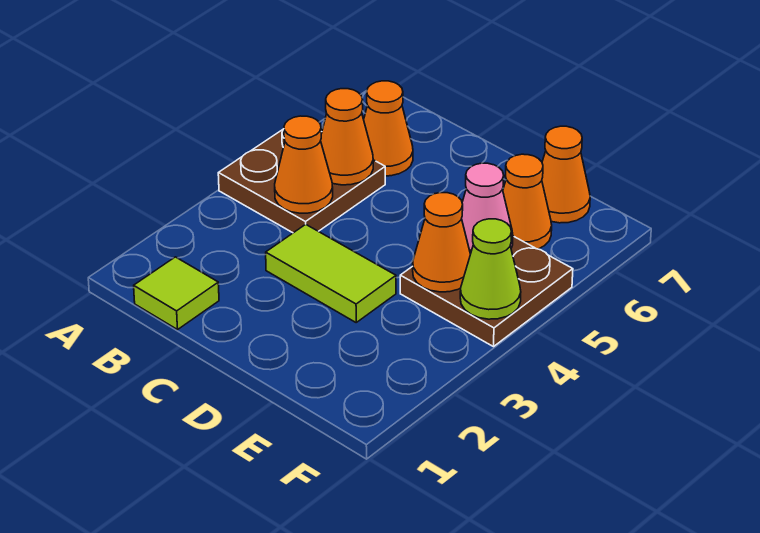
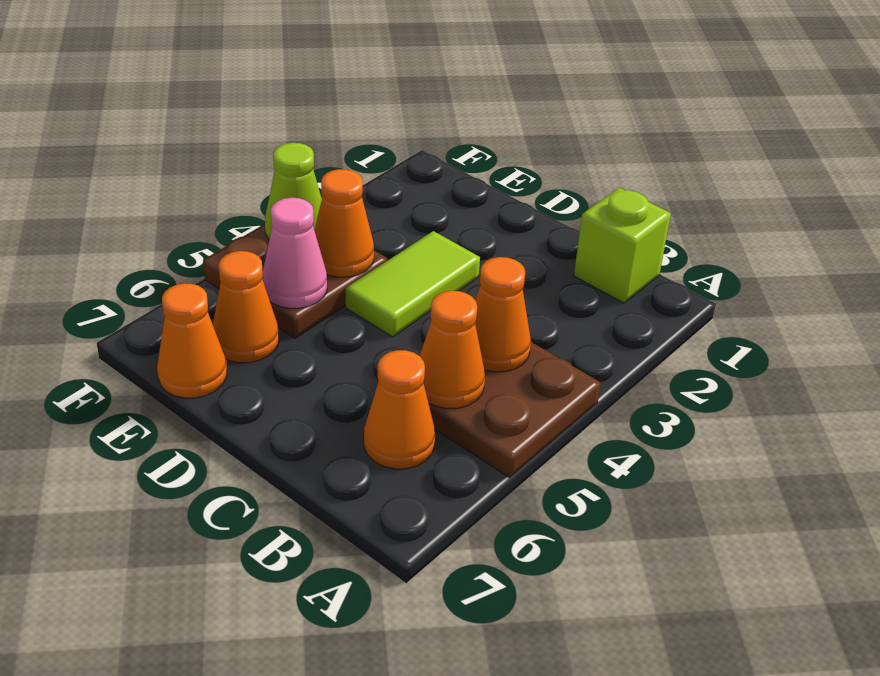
lime tile B1 level 1 -> lime brick B1 level 1
lime tile C3:D3 level 1 -> lime tile D3:D4 level 1

